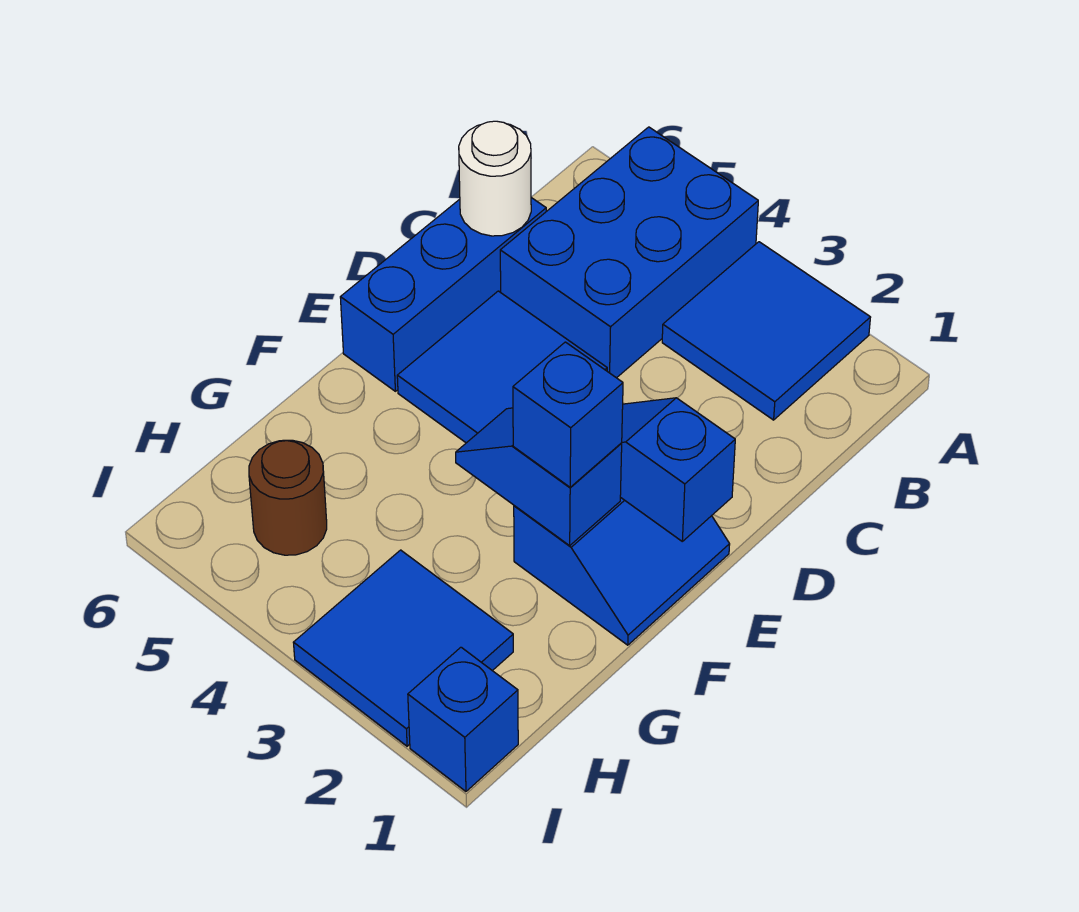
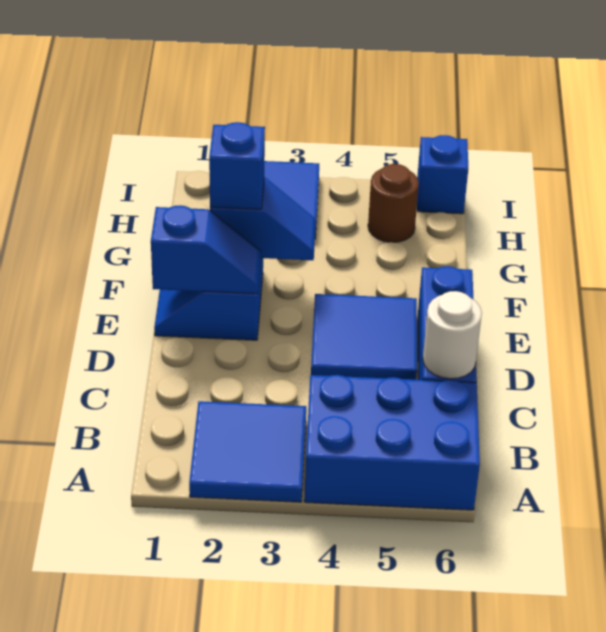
blue brick A4:C5 level 1 -> blue brick A4:B6 level 1
blue brick I1 level 1 -> blue brick I6 level 1

